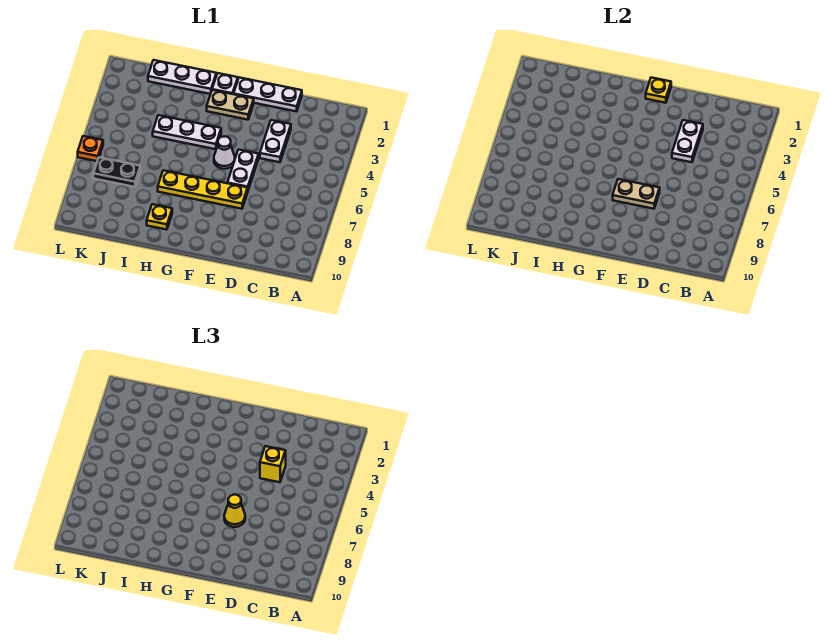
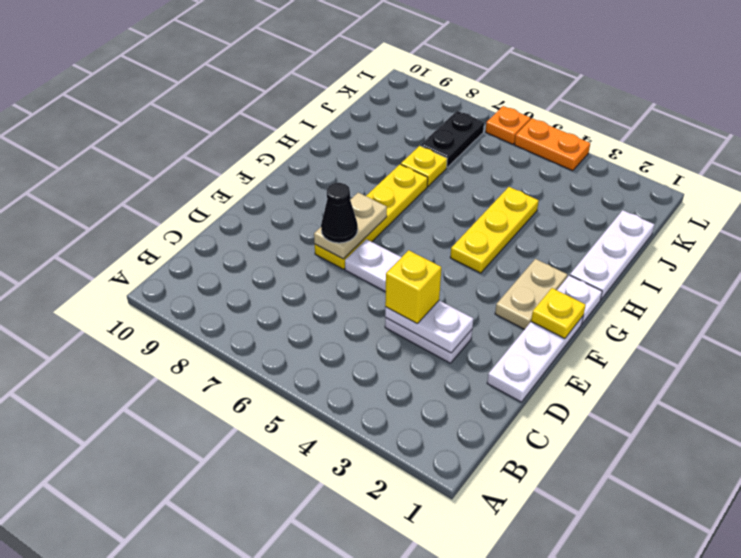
yellow cone E7 level 3 -> black cone E7 level 3
white cone F5 level 1 -> none
white plate G4:I4 level 1 -> yellow plate G4:I4 level 1
yellow plate H9 level 1 -> yellow plate I7 level 1
none -> orange plate L4:L5 level 1

